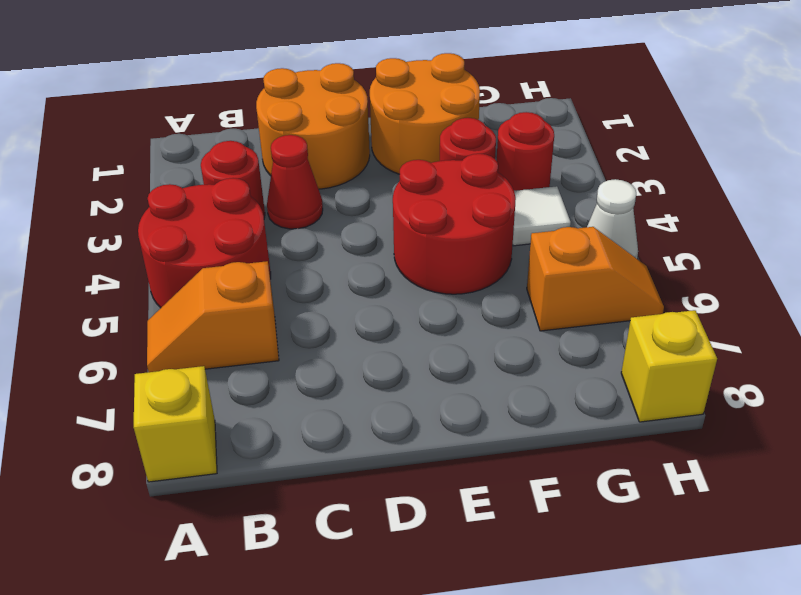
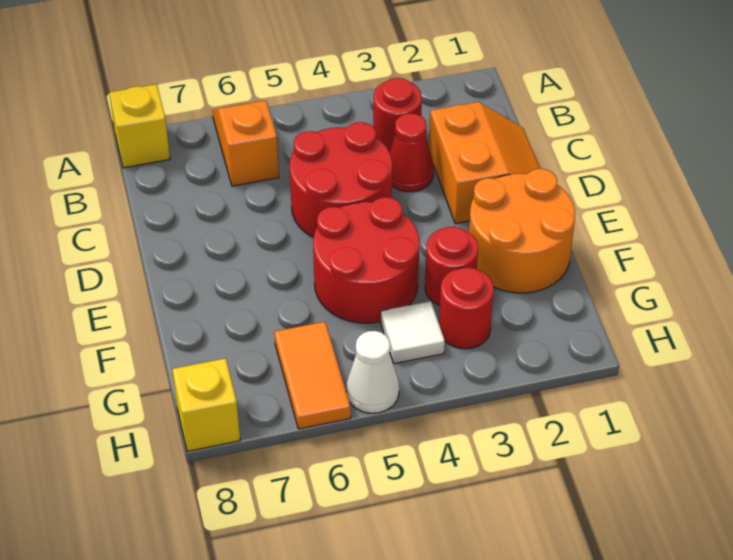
red round brick A4:B5 level 1 -> red round brick C4:D5 level 1
orange round brick C1:D2 level 1 -> orange slope C1:D2 level 1 top 2
orange slope G6:H6 level 1 top G -> orange tile G6:H6 level 1

